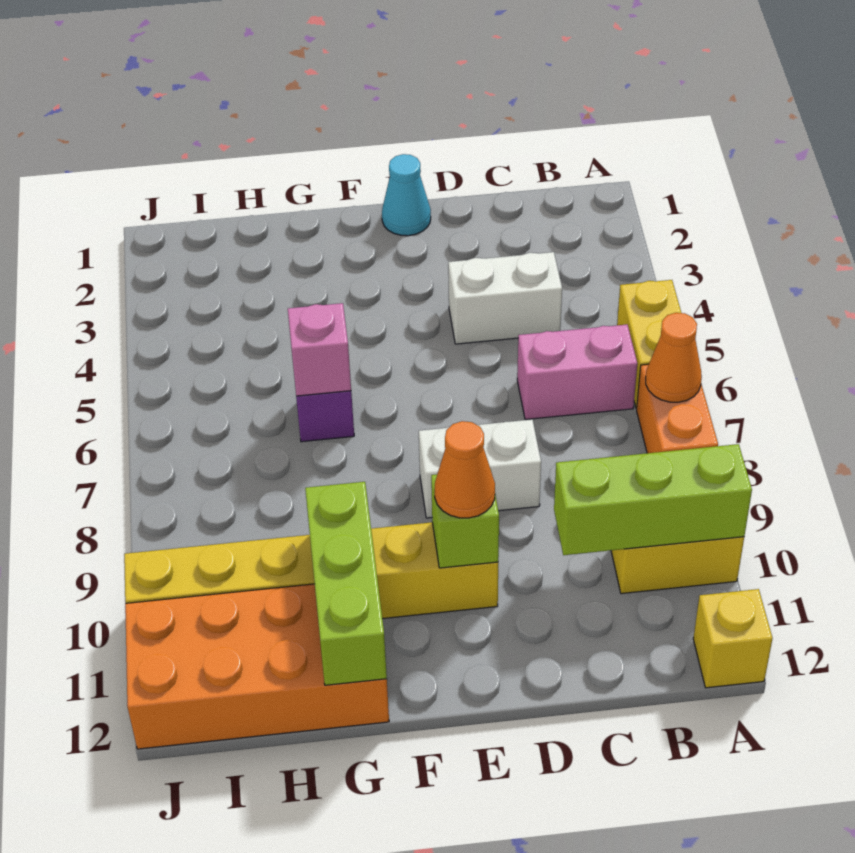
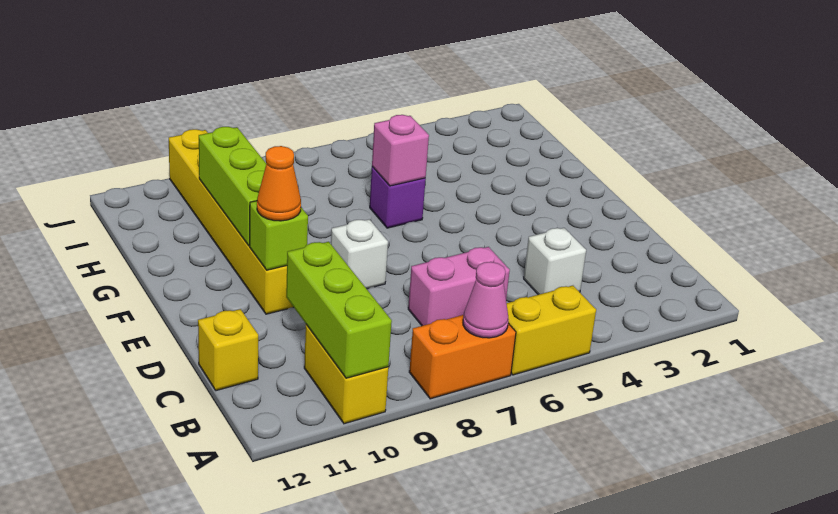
orange cone A7 level 2 -> pink cone A7 level 2
yellow brick A12 level 1 -> yellow brick C12 level 1
pink brick B6:C6 level 1 -> pink brick C6:C7 level 1
white brick C4:D4 level 1 -> white brick C4 level 1
white brick D8:E8 level 1 -> white brick E8 level 1
cyan cone E1 level 1 -> none
lime brick G10:G12 level 2 -> lime brick F10:H10 level 2
orange brick G11:J12 level 1 -> none

